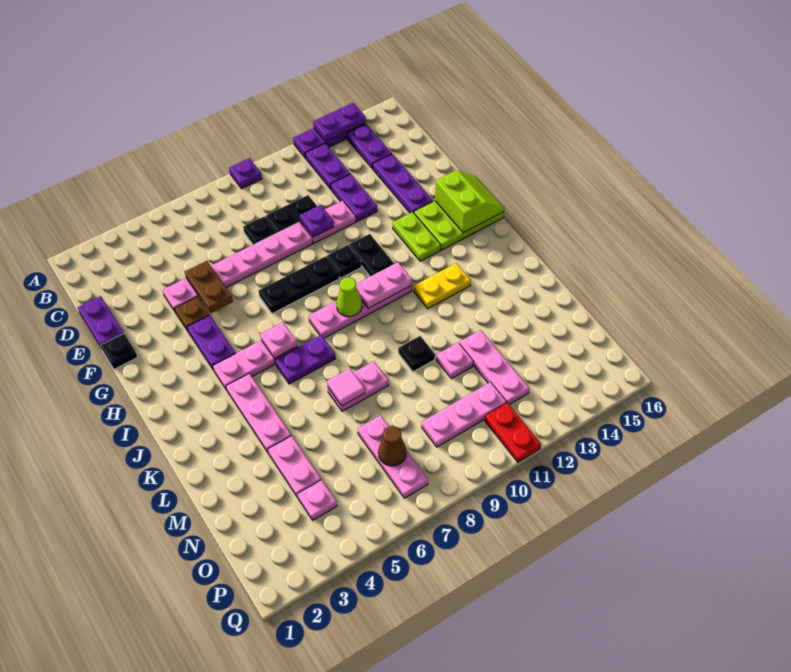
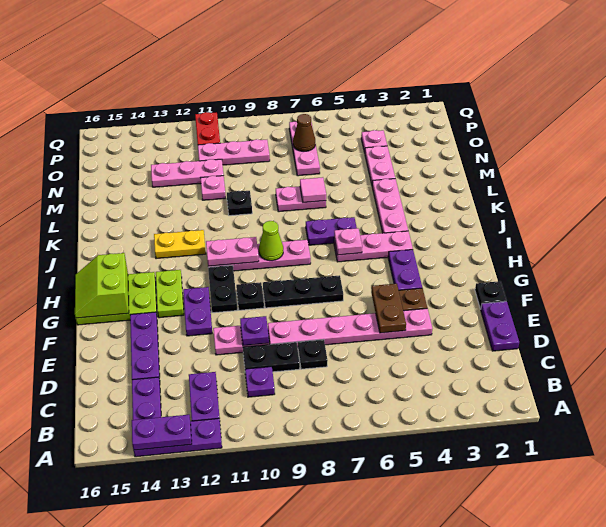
purple plate A9 level 1 -> purple plate C10 level 1
purple plate D12:E12 level 1 -> purple plate F12:G12 level 1
pink plate M12:O12 level 1 -> pink plate N11:N13 level 1

